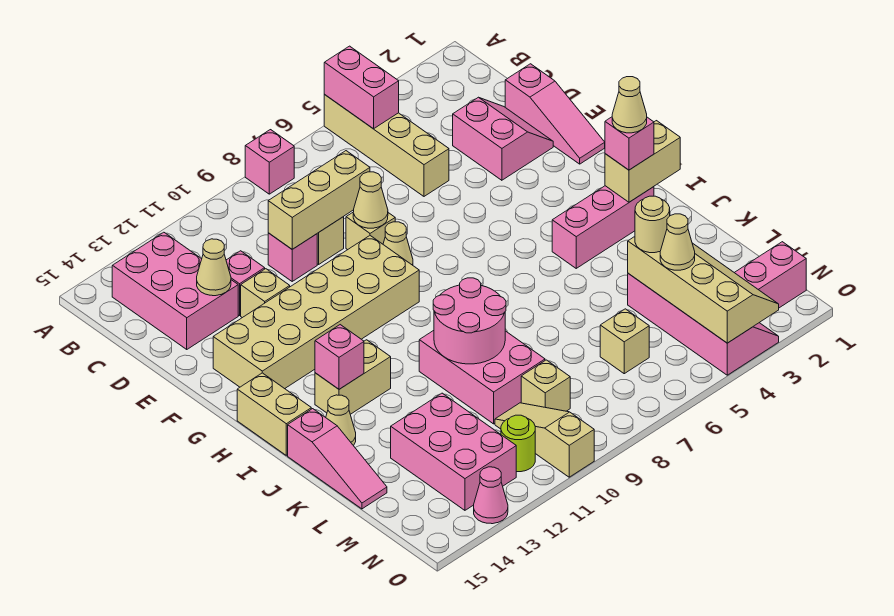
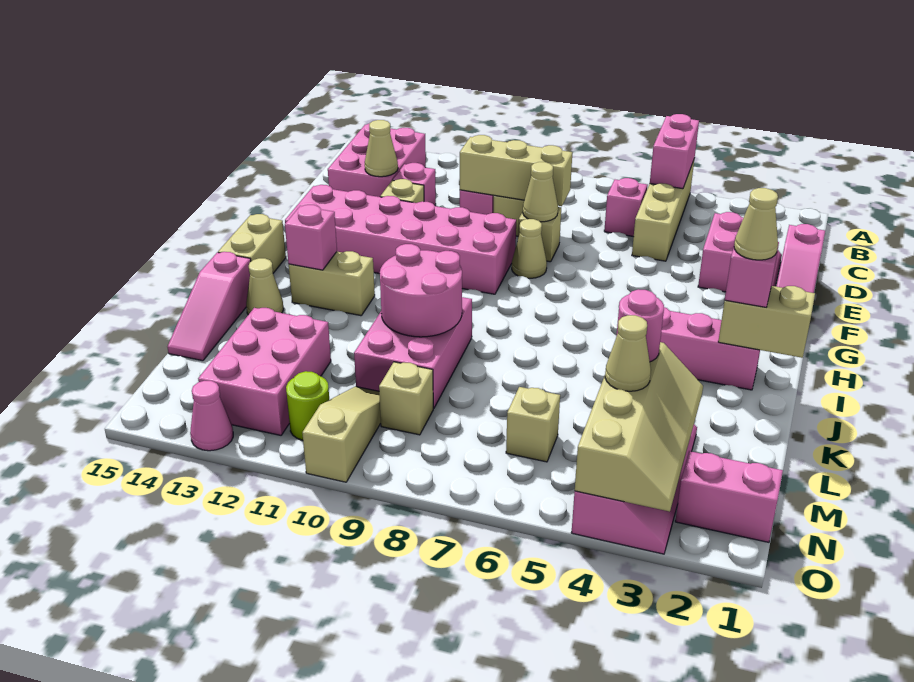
pink brick A8 level 1 -> pink brick C6 level 1
tan brick F9:G14 level 1 -> pink brick F9:G14 level 1
tan round brick L4 level 3 -> pink round brick L4 level 3

